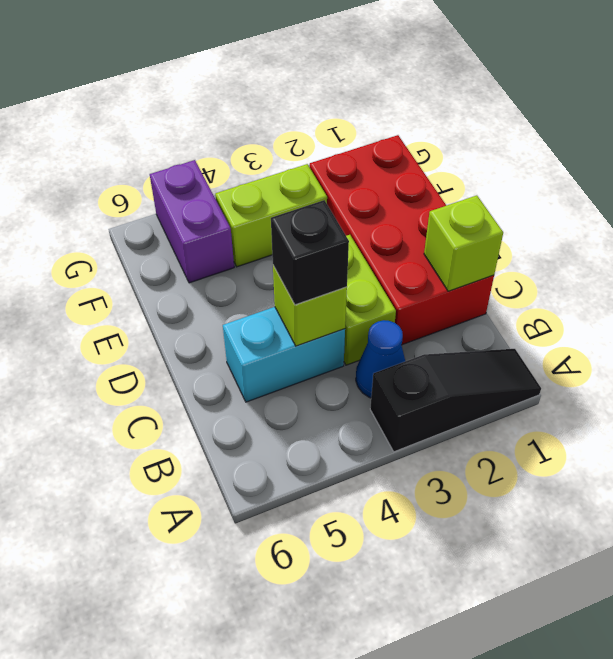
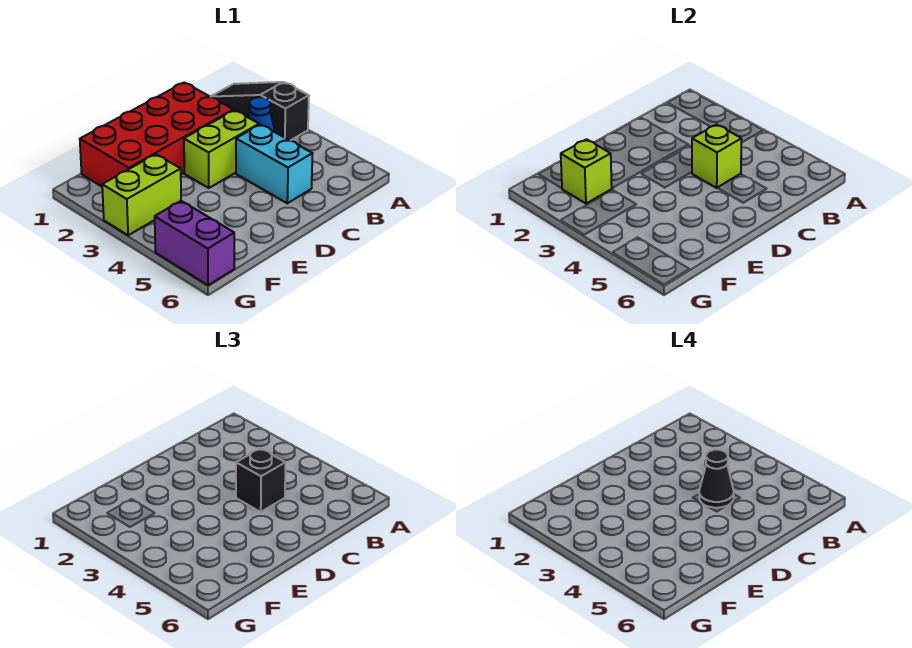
lime brick C1 level 2 -> lime brick F2 level 2
none -> black cone C4 level 4
lime brick F3:F4 level 1 -> lime brick F3:G3 level 1
purple brick F5:G5 level 1 -> purple brick G5:G6 level 1

